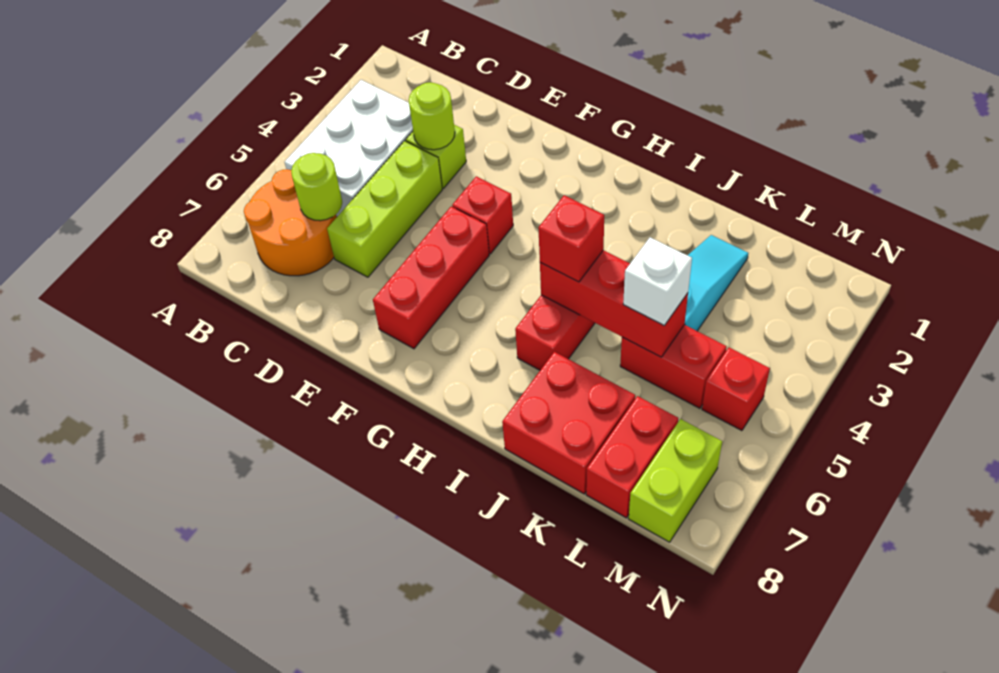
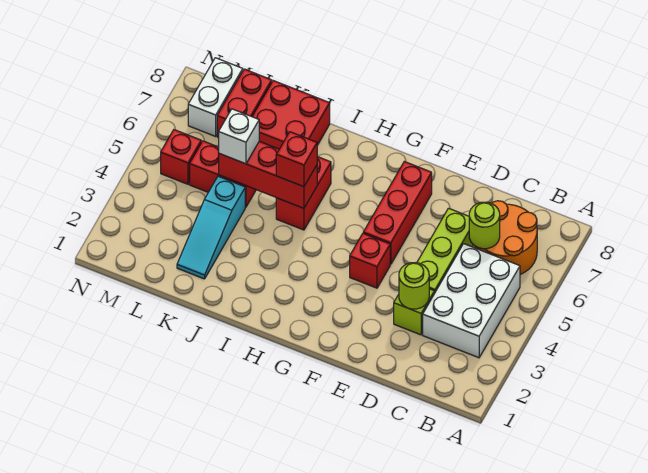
lime brick M7:M8 level 1 -> white brick M7:M8 level 1

